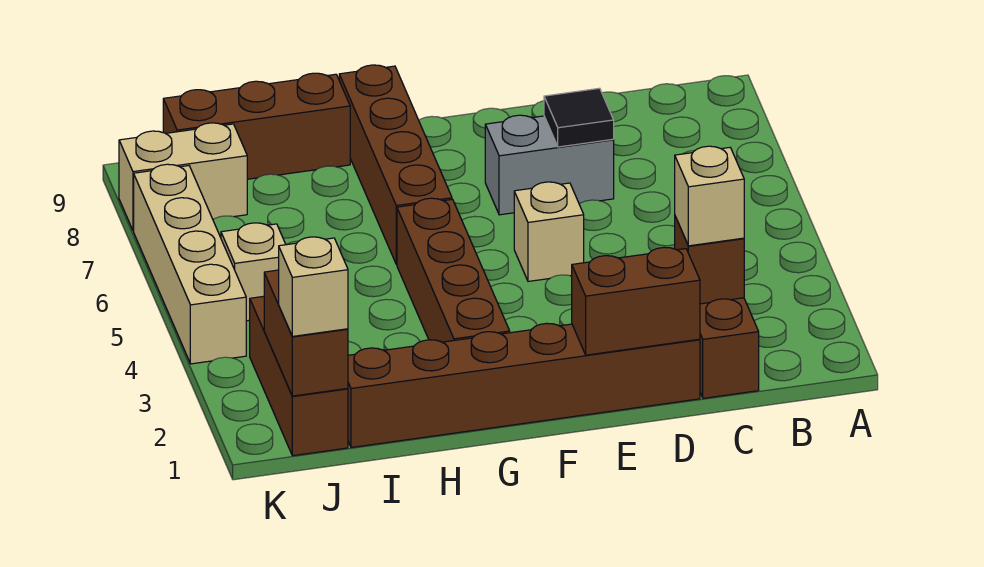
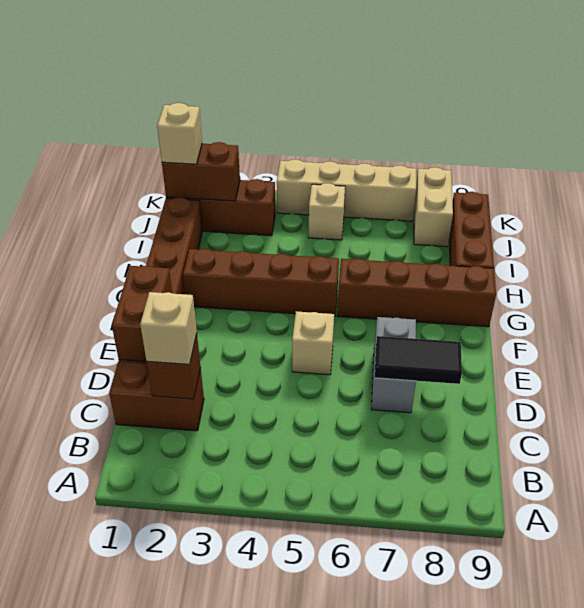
black tile D7 level 2 -> black tile D7:D8 level 2

